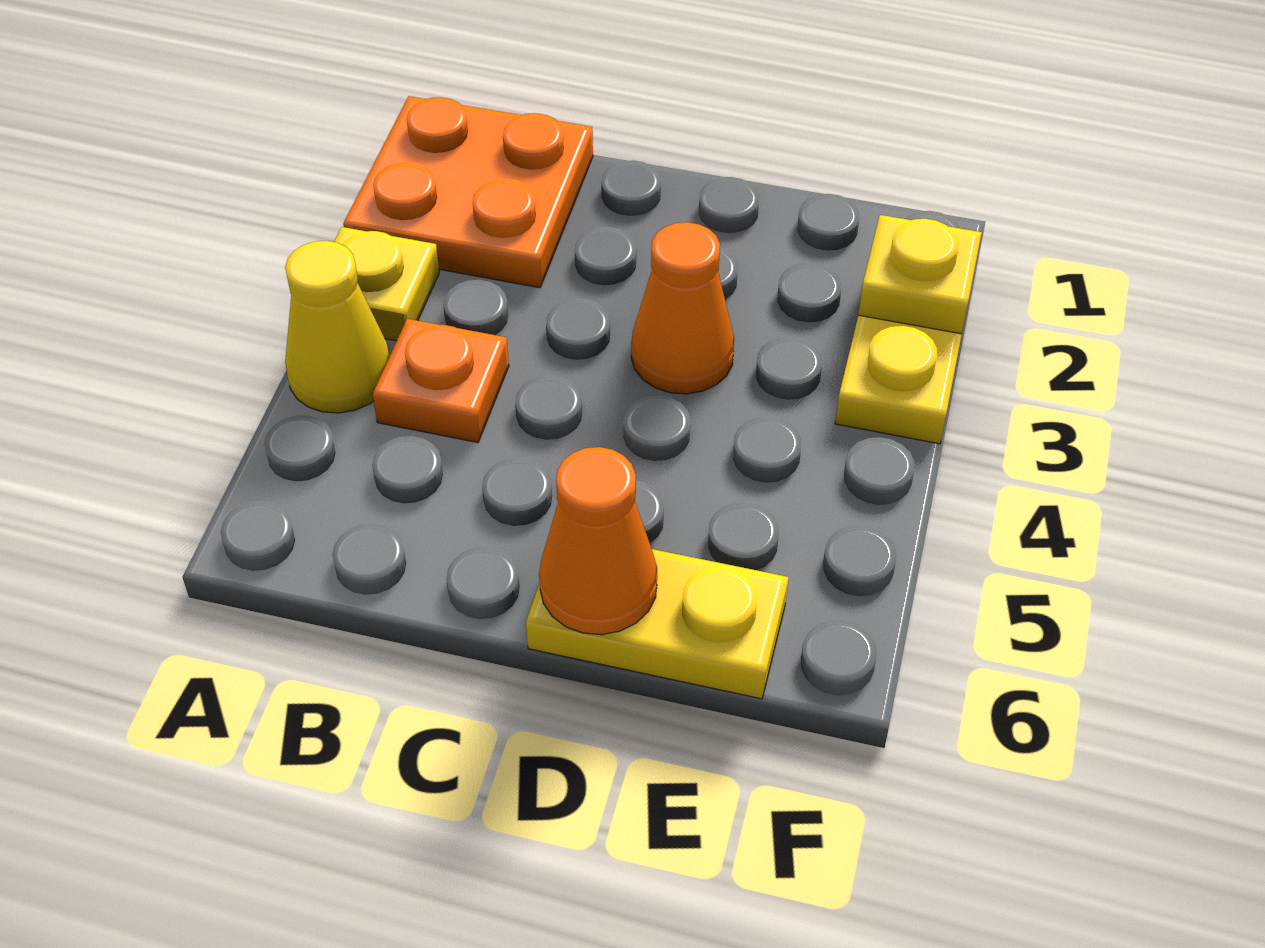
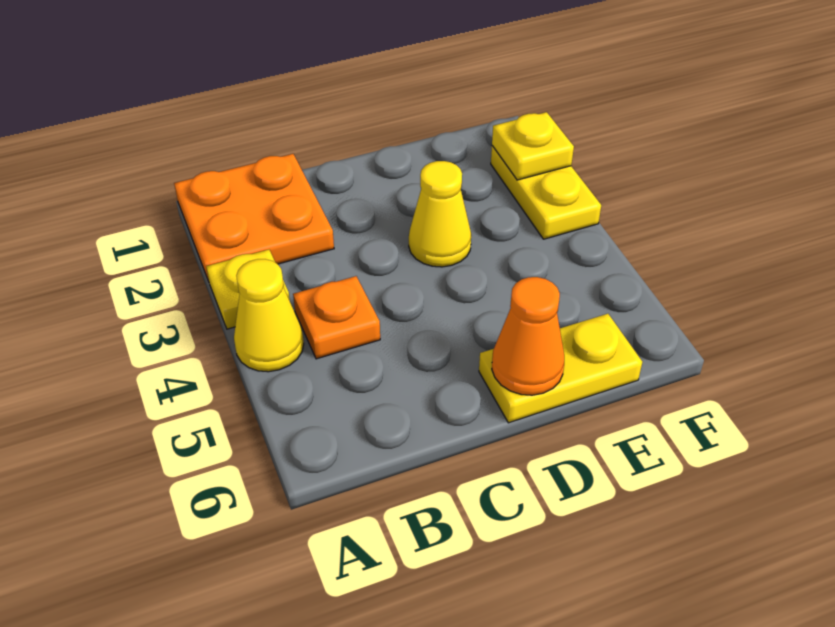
orange cone D3 level 1 -> yellow cone D3 level 1

